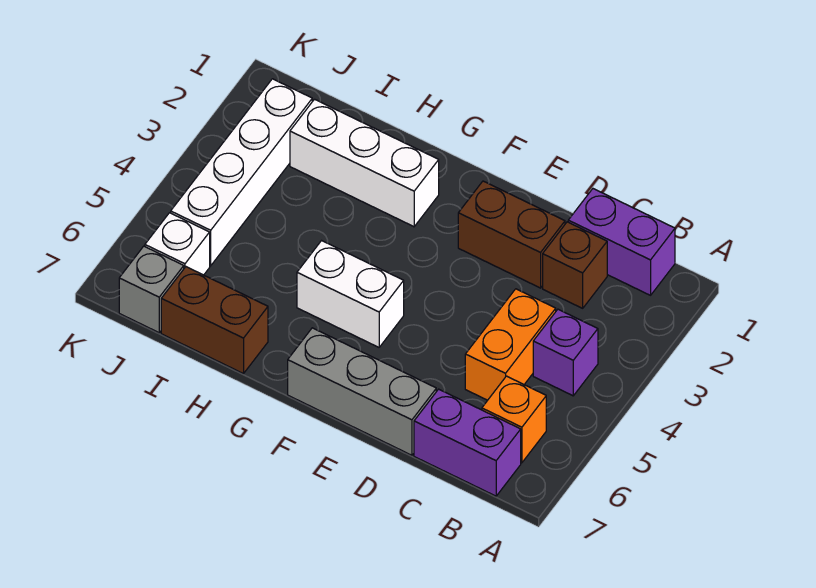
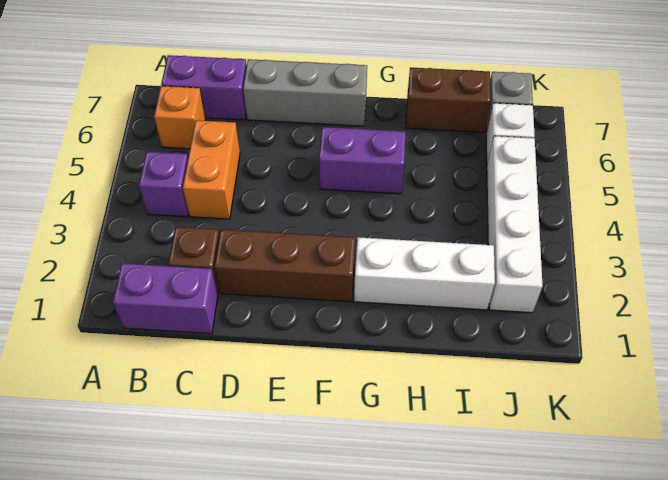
brown brick D2:E2 level 1 -> brown brick D2:F2 level 1
white brick F5:G5 level 1 -> purple brick F5:G5 level 1

